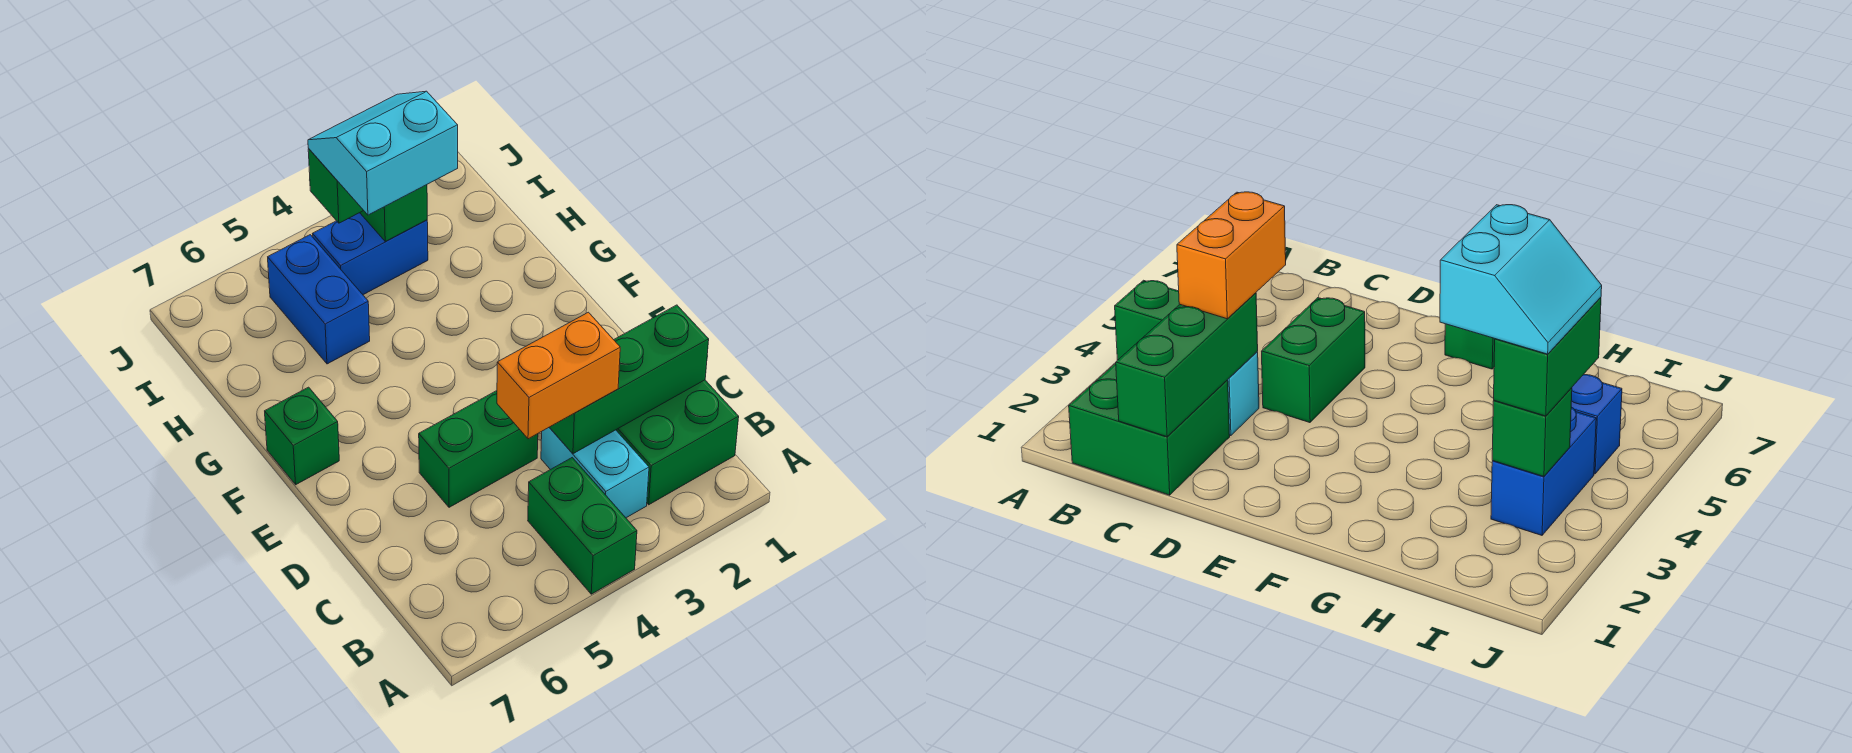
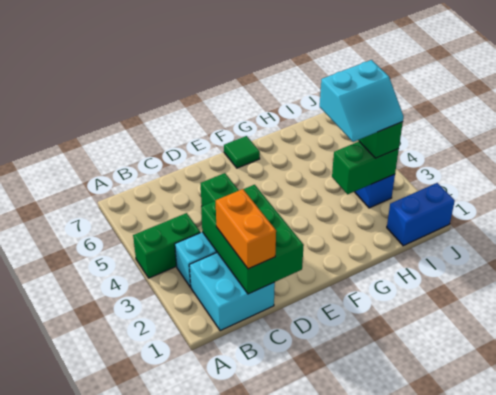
green brick B1:C2 level 1 -> cyan brick B1:C2 level 1
green brick C1:C3 level 2 -> green brick C1:D3 level 2
orange brick C3:C4 level 3 -> orange brick C1:C2 level 3
green brick F7 level 1 -> green tile F7 level 1
cyan slope H3:I4 level 4 top H -> cyan slope H3:I4 level 4 top 4
blue brick H5:I5 level 1 -> blue brick I1:J1 level 1
green brick I3 level 2 -> green brick H3:I3 level 2

